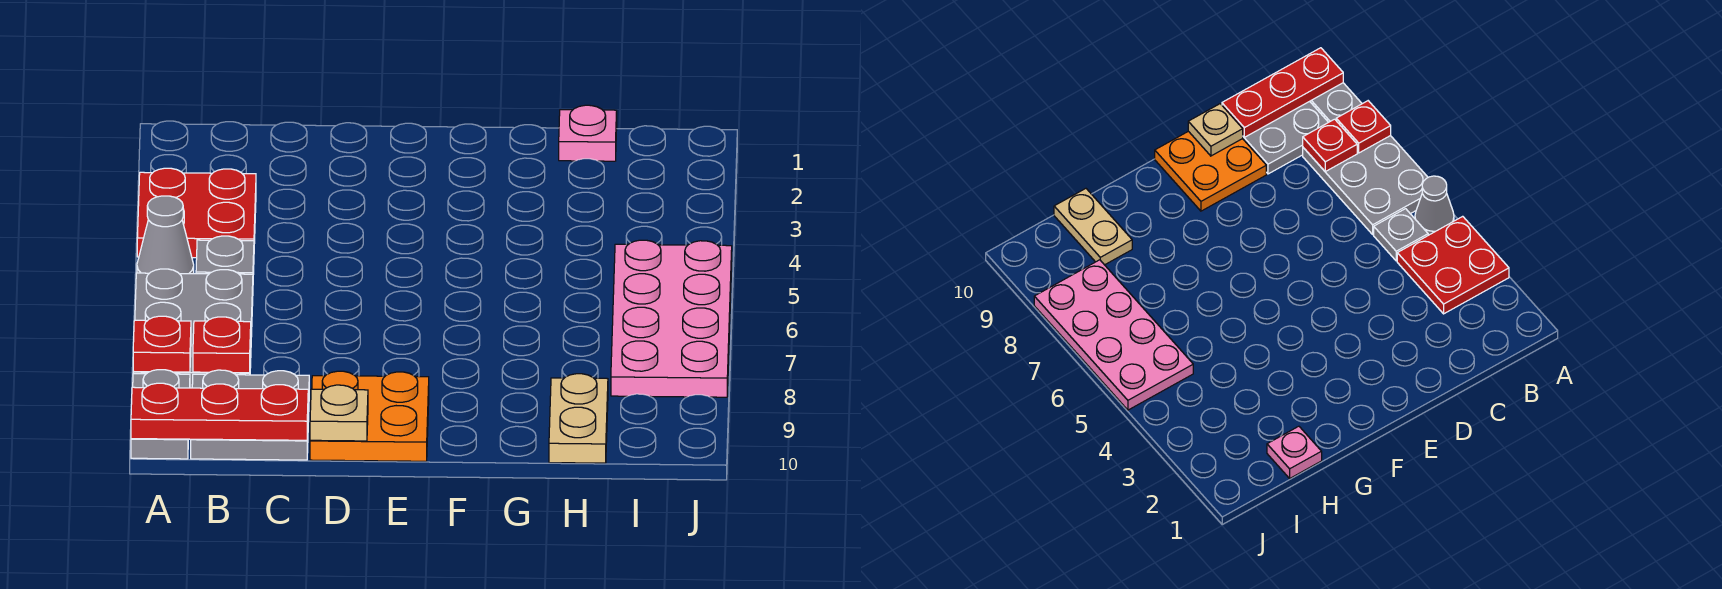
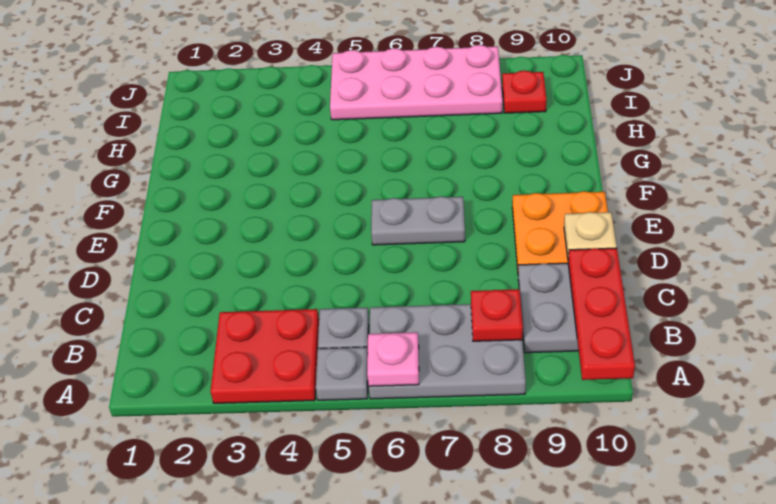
grey cone A5 level 1 -> grey plate A5 level 1
red plate A8 level 2 -> red plate I9 level 1
grey plate A9:A10 level 1 -> grey plate E6:E7 level 1
pink plate H1 level 1 -> pink plate A6 level 2
tan plate H9:H10 level 1 -> none

